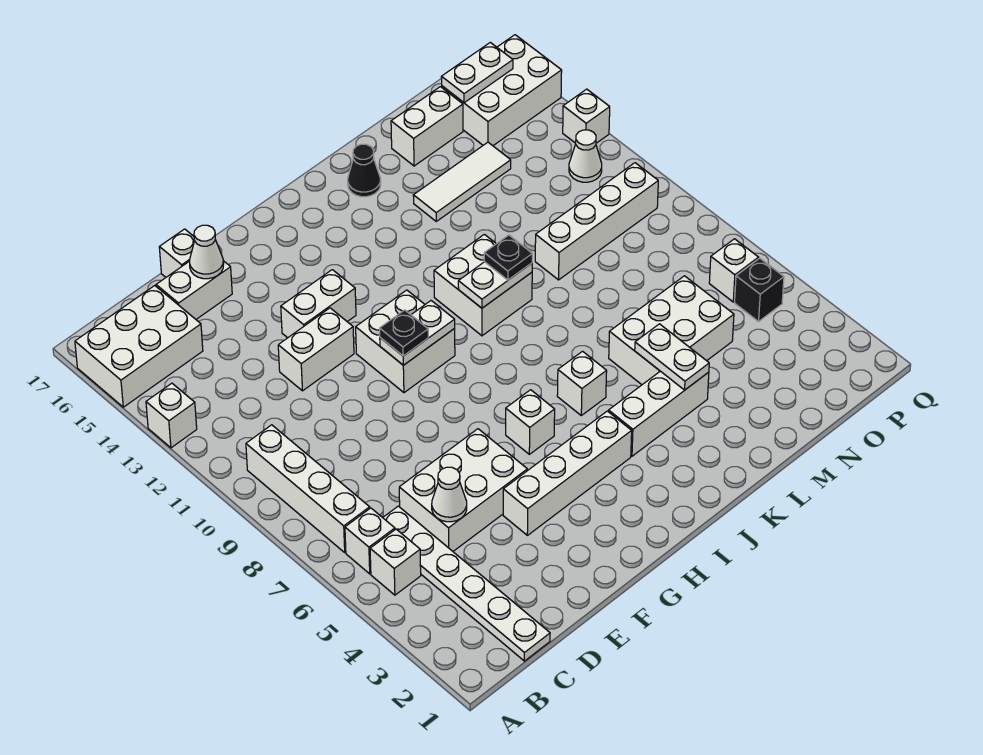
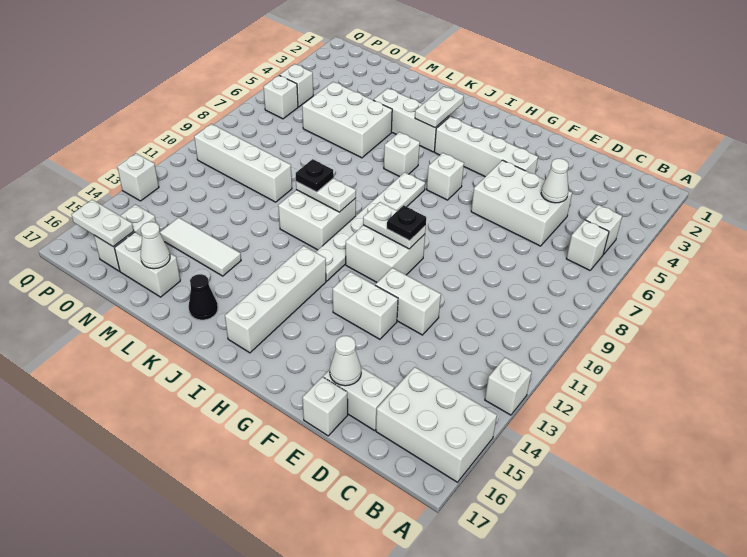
white brick B7:B10 level 1 -> white brick I13:I16 level 1
white plate C1:C6 level 1 -> white plate I7:I12 level 1
white plate L4:L5 level 2 -> white plate J3:J4 level 2
white brick O15:Q16 level 1 -> white brick O15:O16 level 1
black brick P5 level 1 -> white brick P5 level 1
white cone P12 level 1 -> white cone M16 level 2

